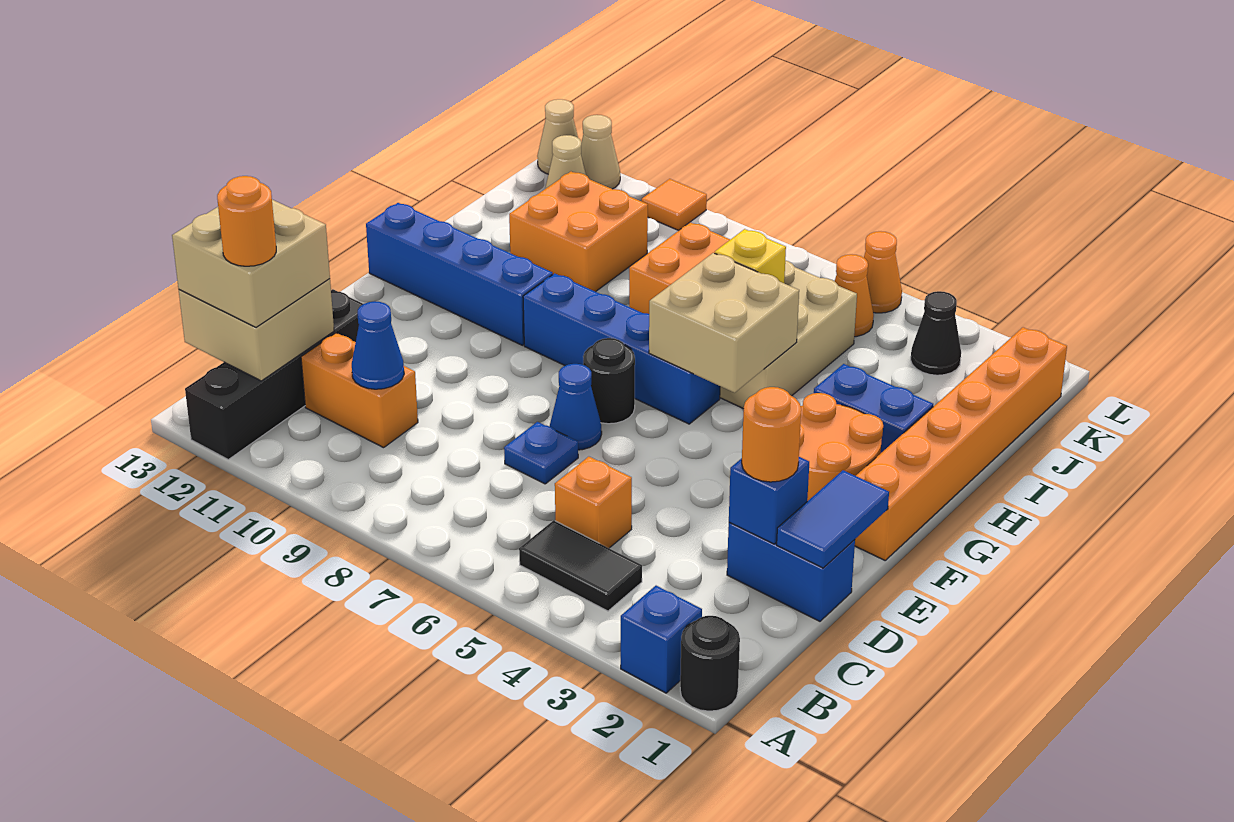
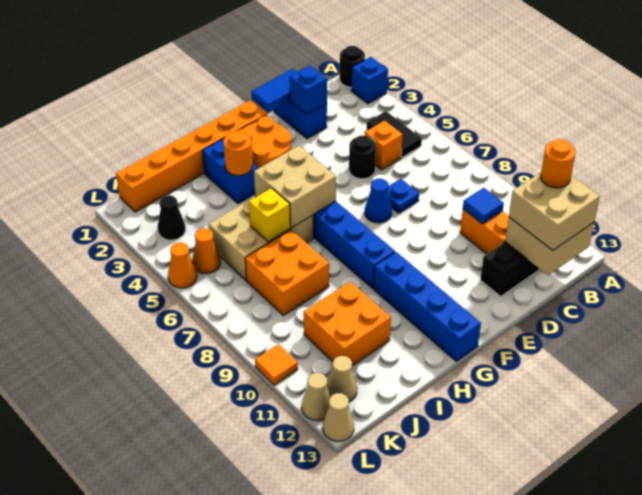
blue cone C10 level 2 -> blue tile C10 level 2
orange round brick D2 level 3 -> orange round brick H3 level 2
black round brick F7 level 1 -> black round brick D5 level 1

